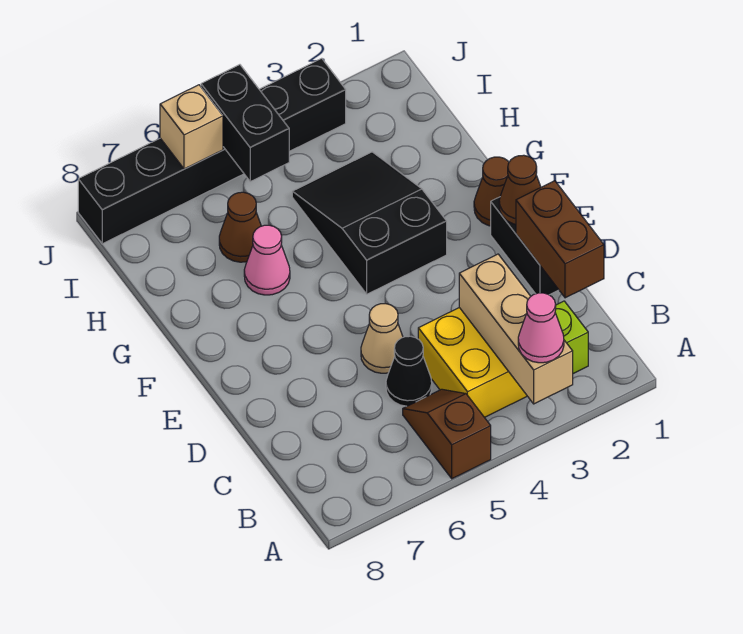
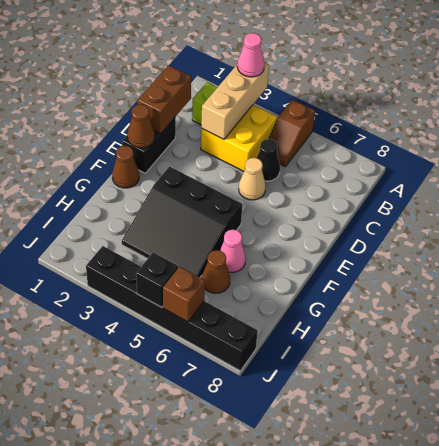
black slope F3:H4 level 1 top F -> black slope F3:H5 level 1 top F
black brick I5:J5 level 2 -> black brick J5 level 2
tan brick J6 level 2 -> brown brick J6 level 2

